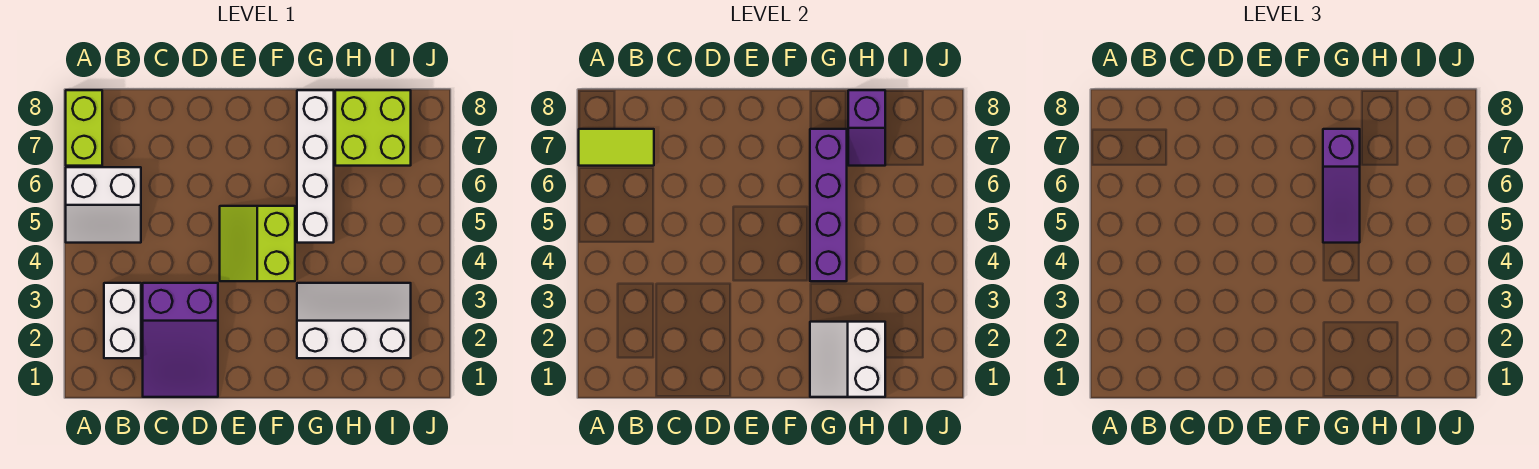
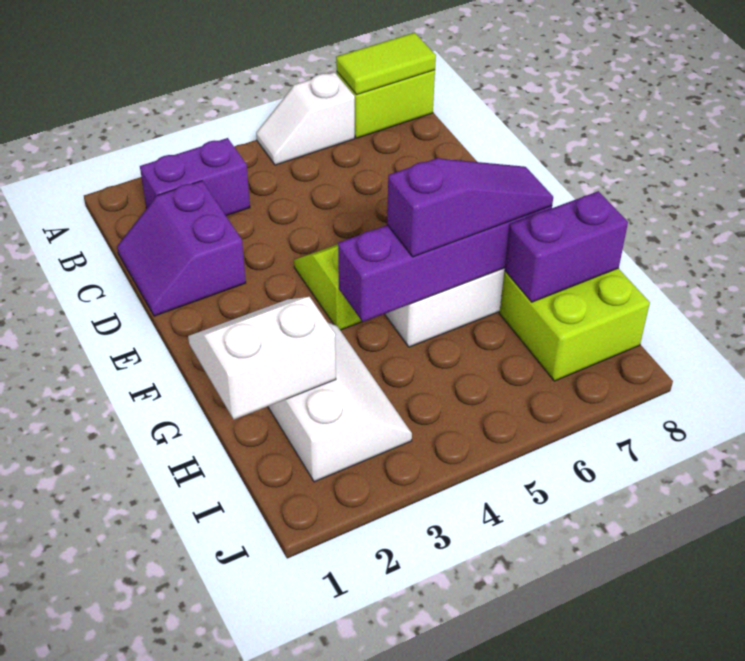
white slope A5:B6 level 1 top 6 -> white slope A5:A6 level 1 top 6
lime tile A7:B7 level 2 -> lime tile A7:A8 level 2
white brick B2:B3 level 1 -> purple brick B2:B3 level 1
purple slope C1:D3 level 1 top 3 -> purple slope C1:D2 level 1 top 2
purple slope G5:G7 level 3 top 7 -> purple slope G5:G7 level 3 top 5
purple slope H7:H8 level 2 top 8 -> purple brick H7:H8 level 2

